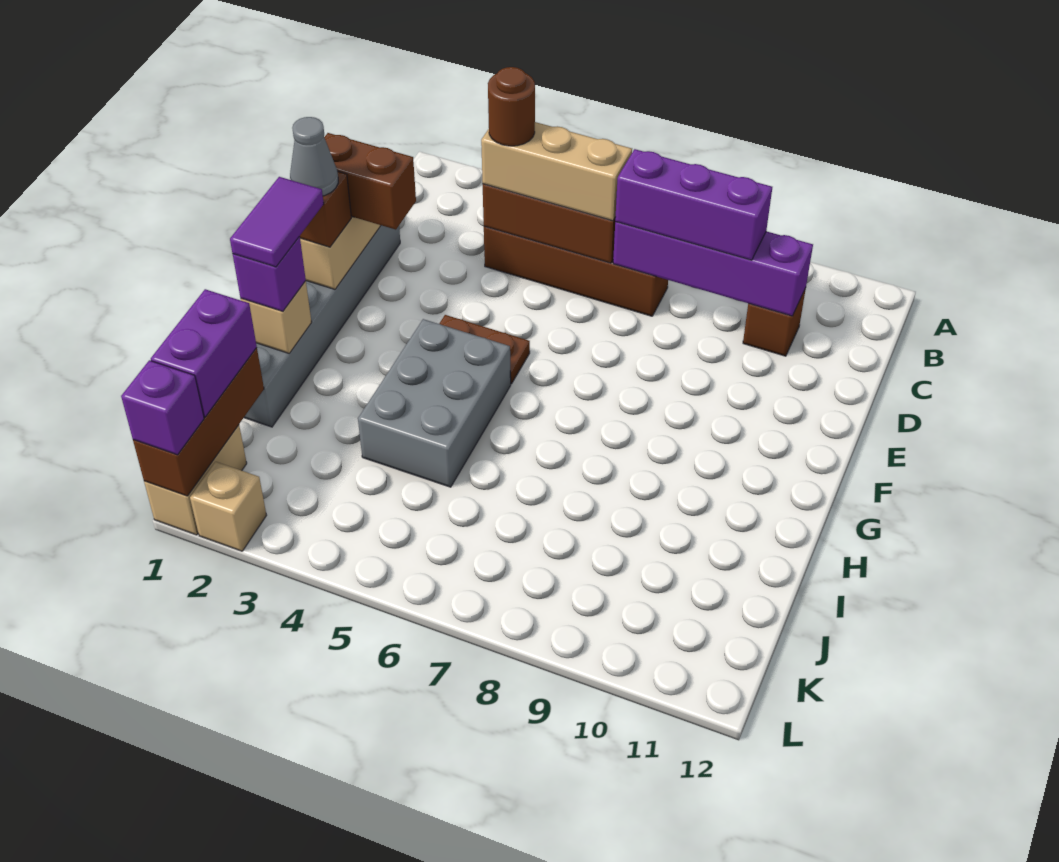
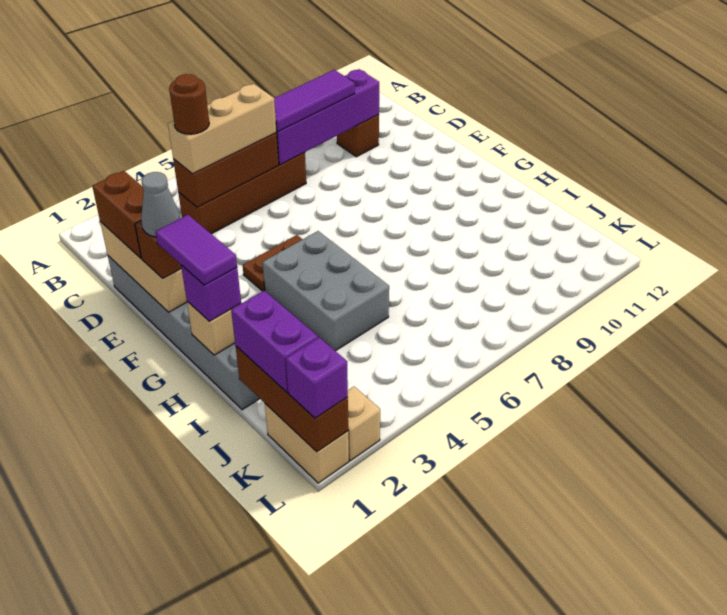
purple brick C7:C9 level 3 -> purple tile C7:C9 level 3
brown brick E1:E2 level 3 -> brown brick D1:E1 level 3

